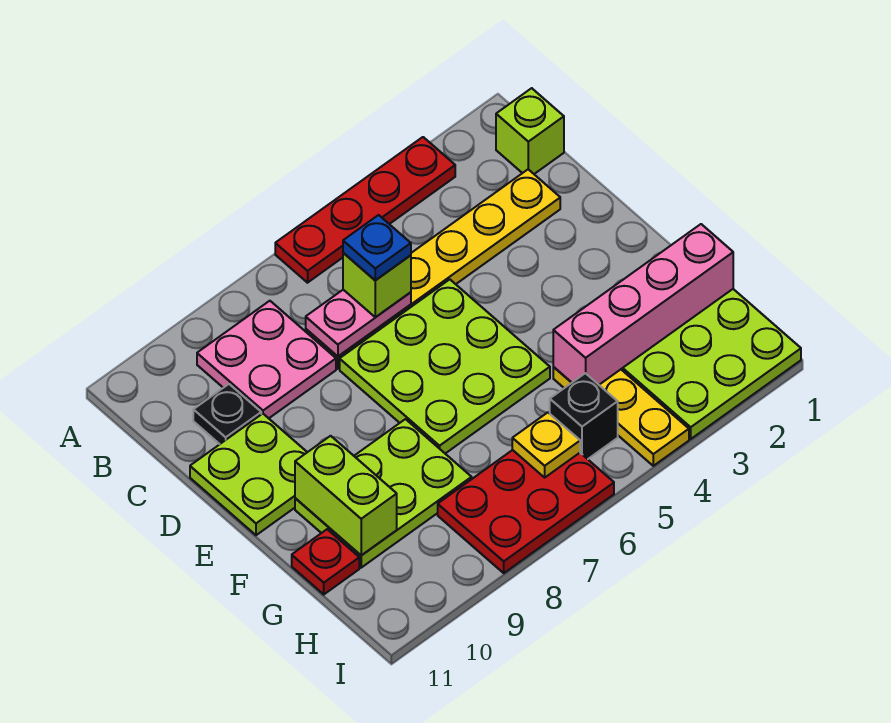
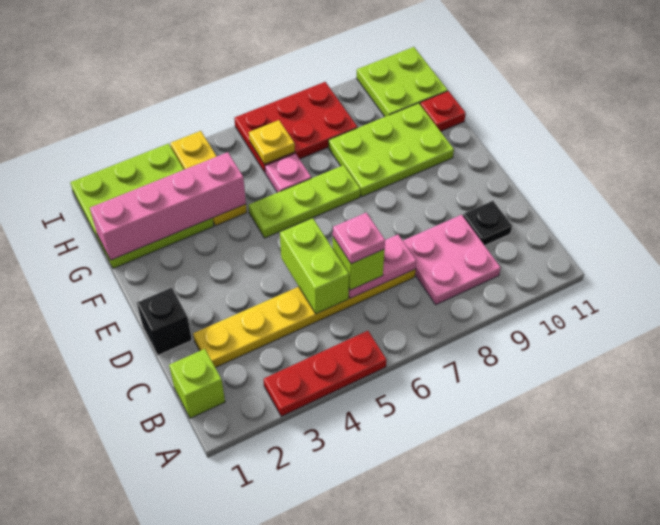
red plate A3:A6 level 1 -> red plate A3:A5 level 1
blue plate C6 level 4 -> pink plate C6 level 4
lime plate D5:F7 level 1 -> lime plate F5:F7 level 1
lime plate D10:E11 level 1 -> lime plate H10:I11 level 1
lime brick F10:G10 level 2 -> lime brick C5:D5 level 2
none -> pink plate G6 level 1
black brick H5 level 1 -> black brick D1 level 1

